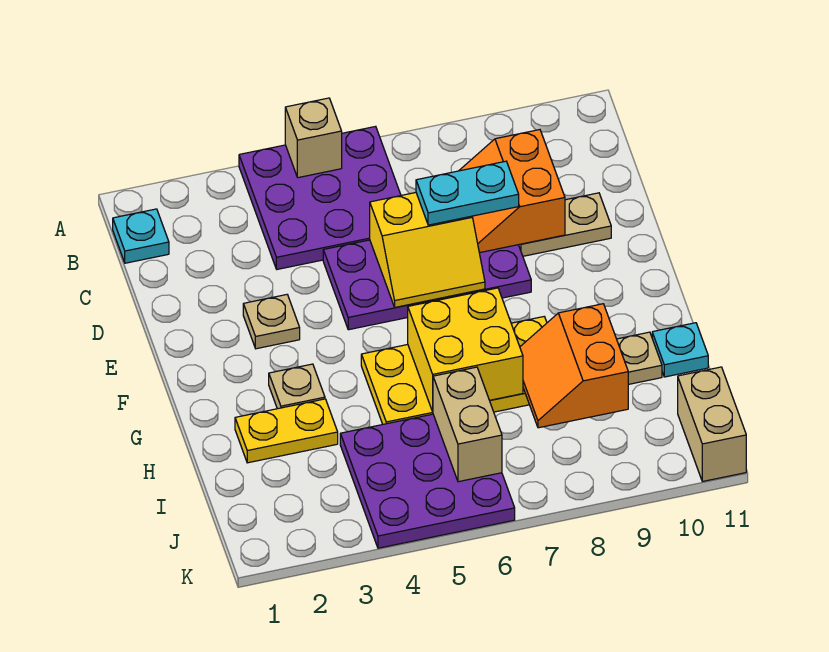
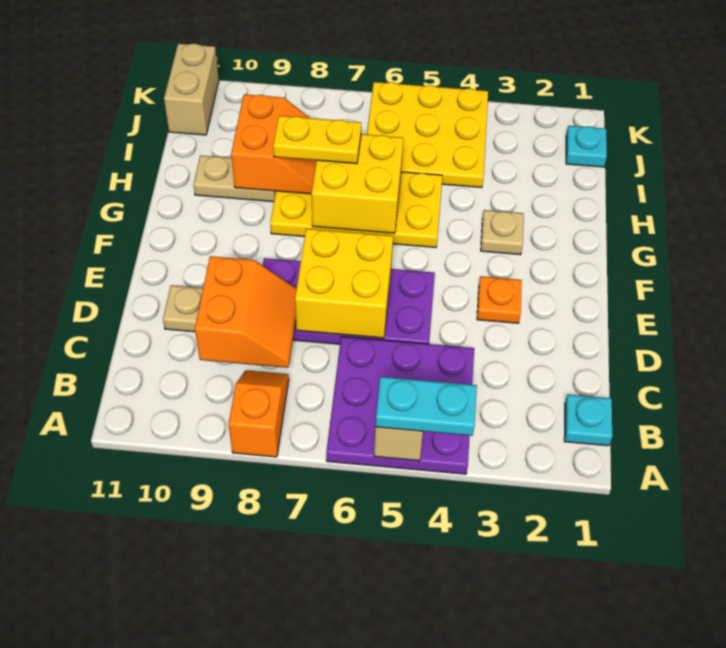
none -> orange slope A8:B8 level 1 top A
yellow slope D6:E7 level 2 top D -> yellow brick D6:E7 level 2
cyan plate D7:D8 level 3 -> cyan plate A4:A5 level 3
tan plate E3 level 1 -> orange plate E3 level 1
yellow plate H2:H3 level 1 -> yellow plate H7:H8 level 3
cyan plate H11 level 1 -> cyan plate J1 level 1
purple plate I4:K6 level 1 -> yellow plate I4:K6 level 1
tan brick I6:J6 level 2 -> none

